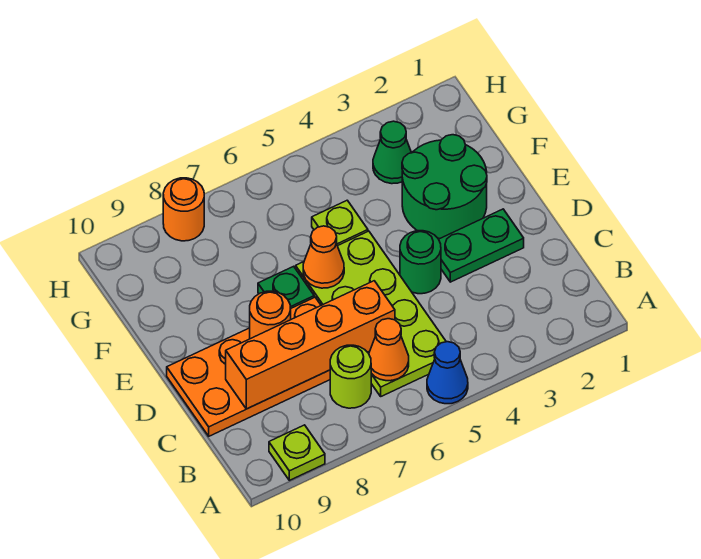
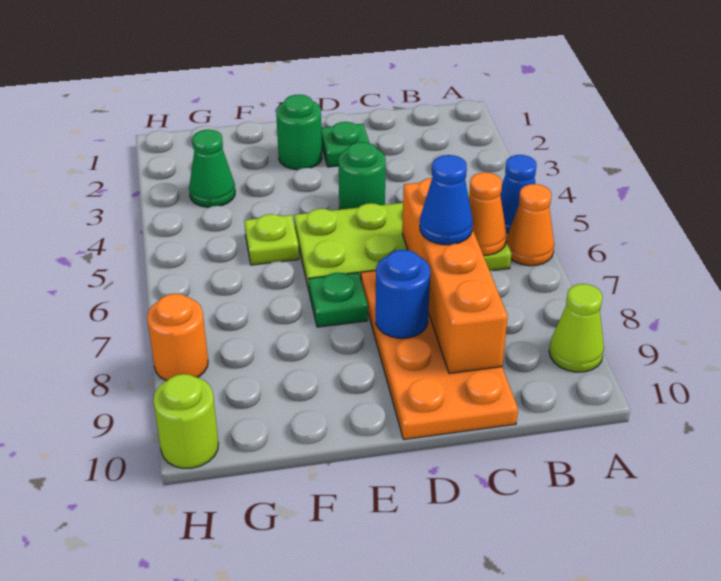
lime plate A9 level 1 -> lime cone A9 level 1
lime round brick B7 level 1 -> lime round brick H10 level 1
none -> blue cone C7 level 3
green plate D2:D3 level 1 -> green plate D2 level 1
orange round brick D8 level 2 -> blue round brick D8 level 2
green round brick E2:F3 level 1 -> green round brick E2 level 1
orange cone E6 level 2 -> orange cone A6 level 1

